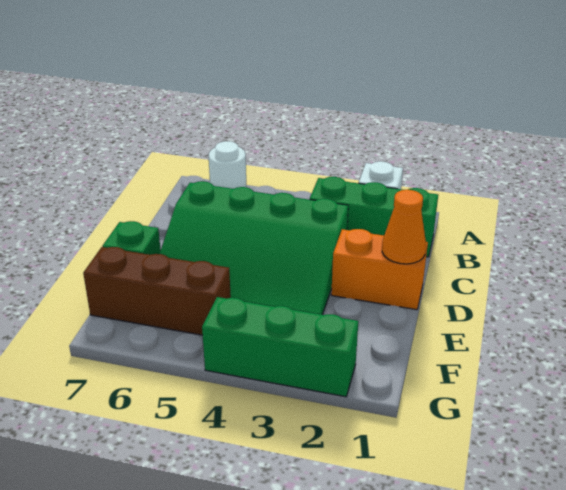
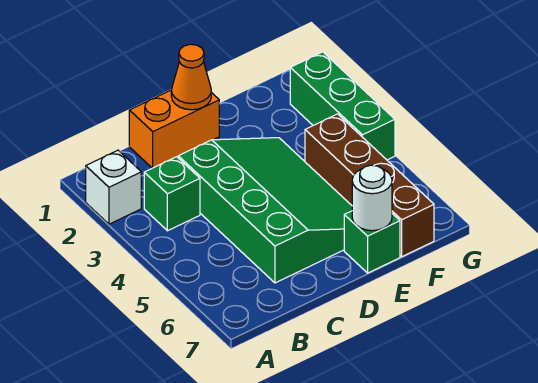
white round brick A6 level 1 -> white round brick E7 level 2
green brick B1:B3 level 1 -> green brick B3 level 1
orange brick D1:D2 level 1 -> orange brick C1:D1 level 1
brown brick F5:F7 level 1 -> brown brick F4:F7 level 1

